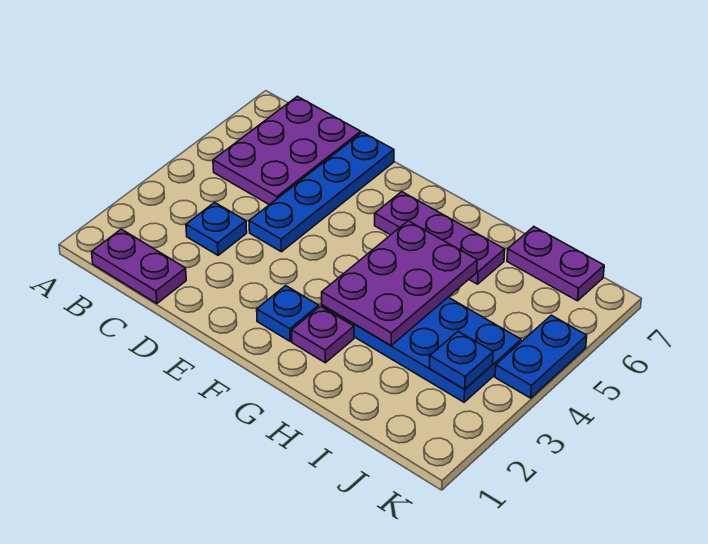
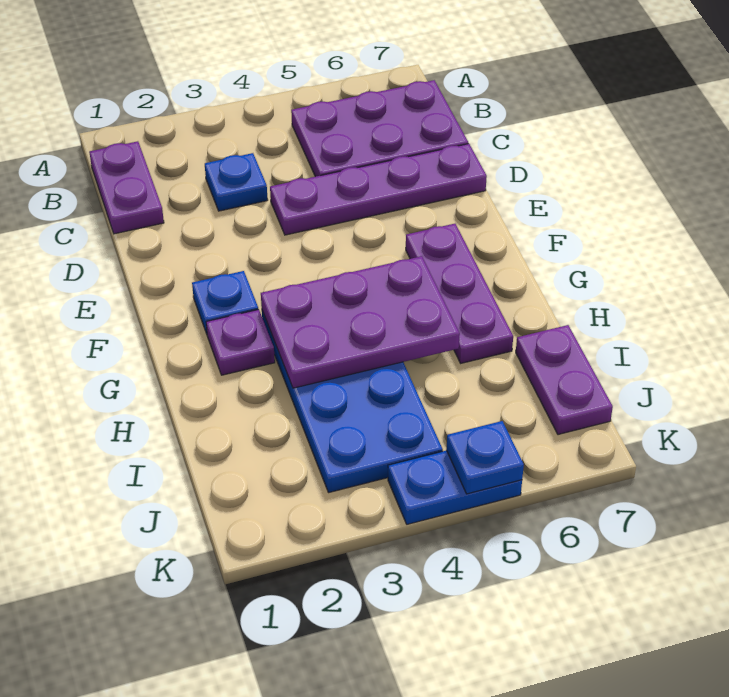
blue plate D4:D7 level 1 -> purple plate D4:D7 level 1
blue plate J3 level 2 -> blue plate K5 level 2

